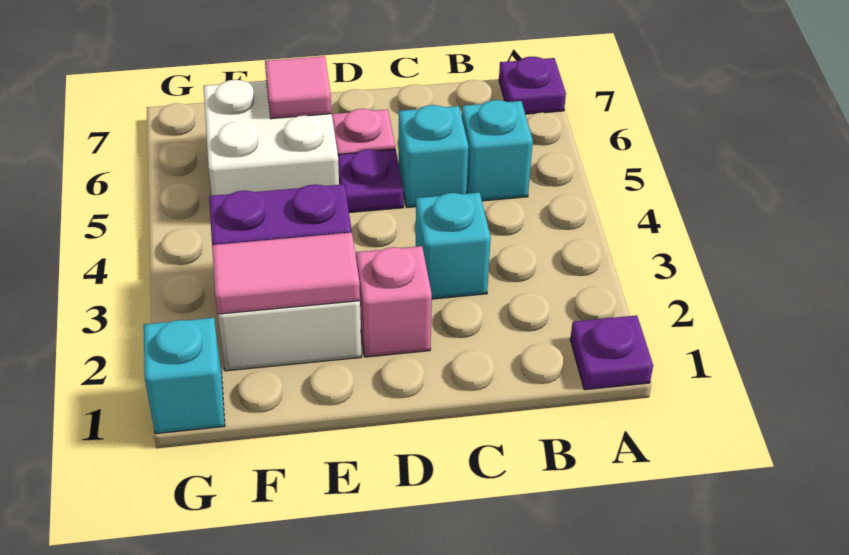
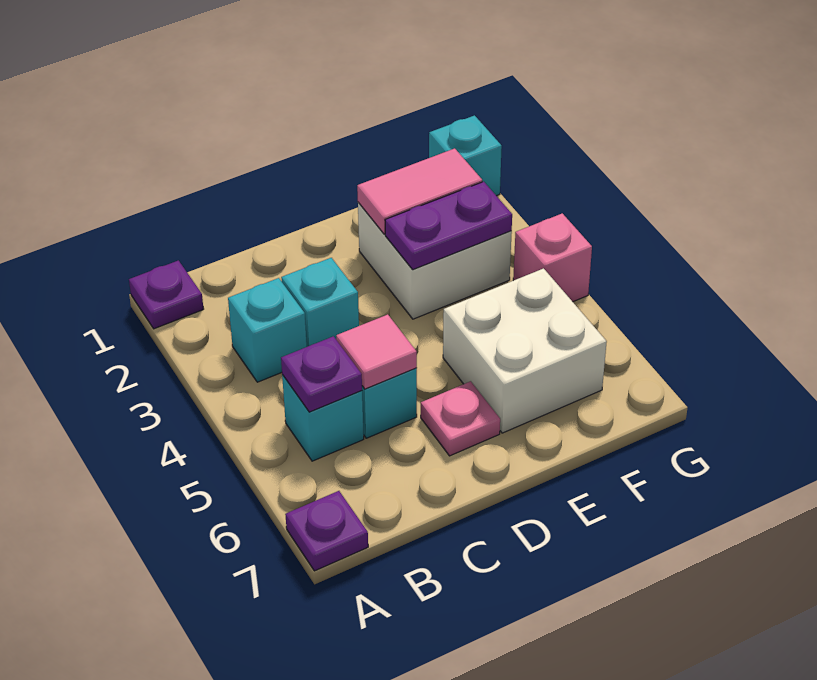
none -> cyan brick B3 level 1
pink brick D2 level 1 -> pink brick G4 level 1
purple plate D5 level 1 -> purple plate B5 level 2
pink tile E6 level 2 -> pink tile C5 level 2

